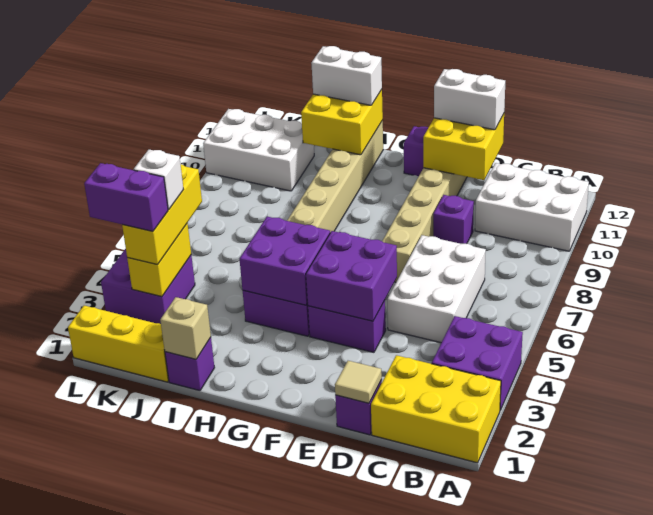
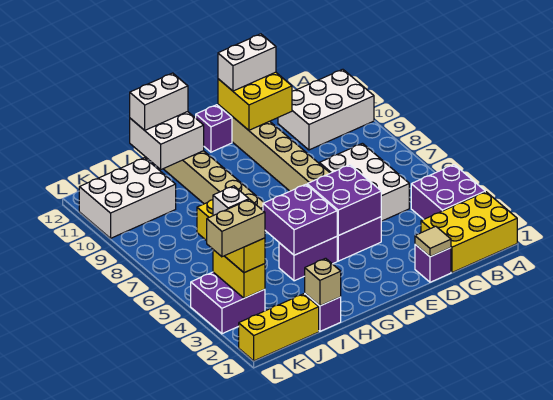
purple brick D9 level 1 -> none
yellow brick H11:I12 level 2 -> white brick H11:I12 level 2
purple brick K3:L3 level 4 -> tan brick K3:L3 level 4

